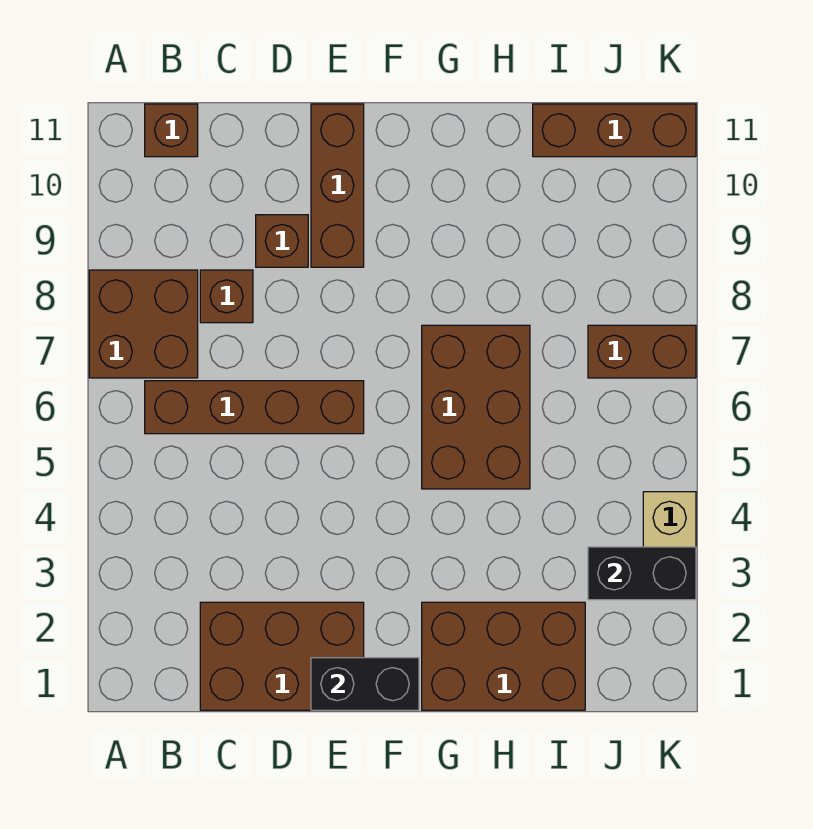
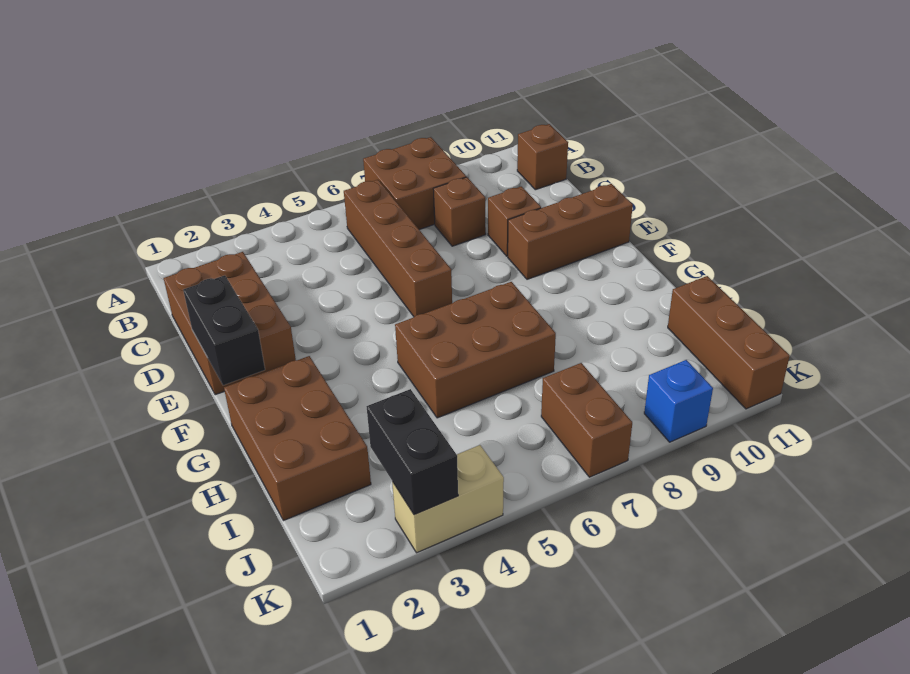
none -> blue brick K9 level 1

